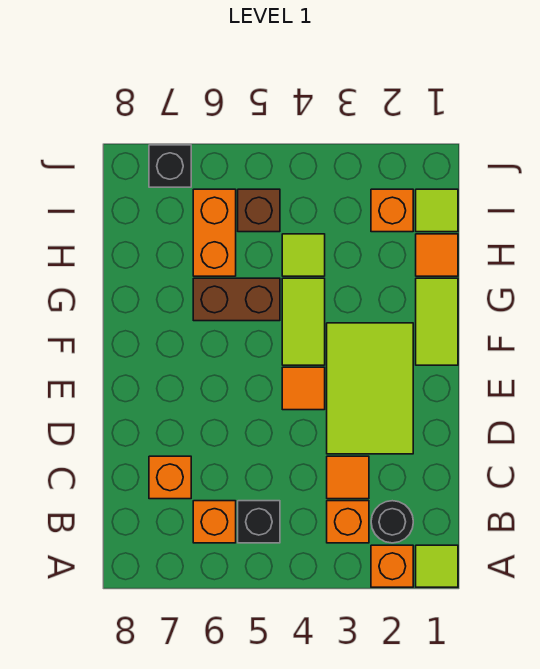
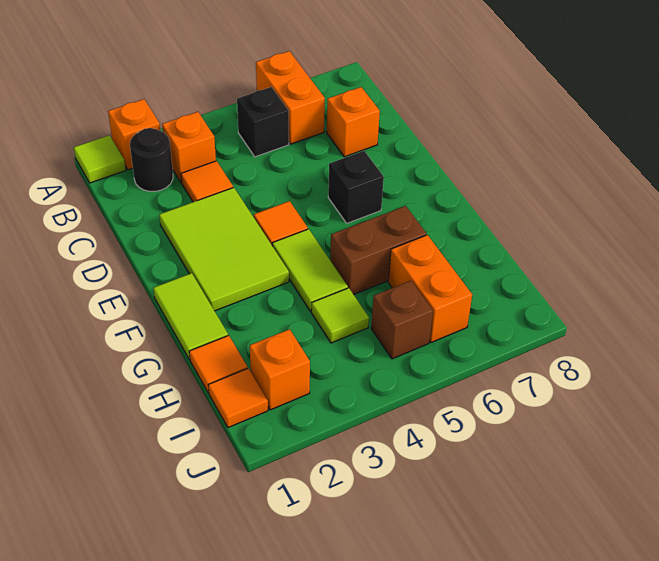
orange brick B6 level 1 -> orange brick A6:B6 level 1
lime tile I1 level 1 -> orange tile I1 level 1
black brick J7 level 1 -> black brick E6 level 1

